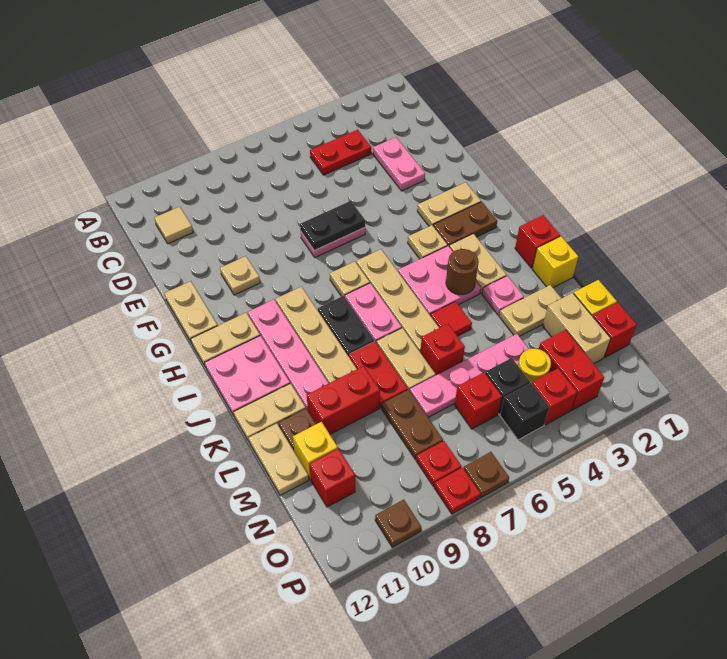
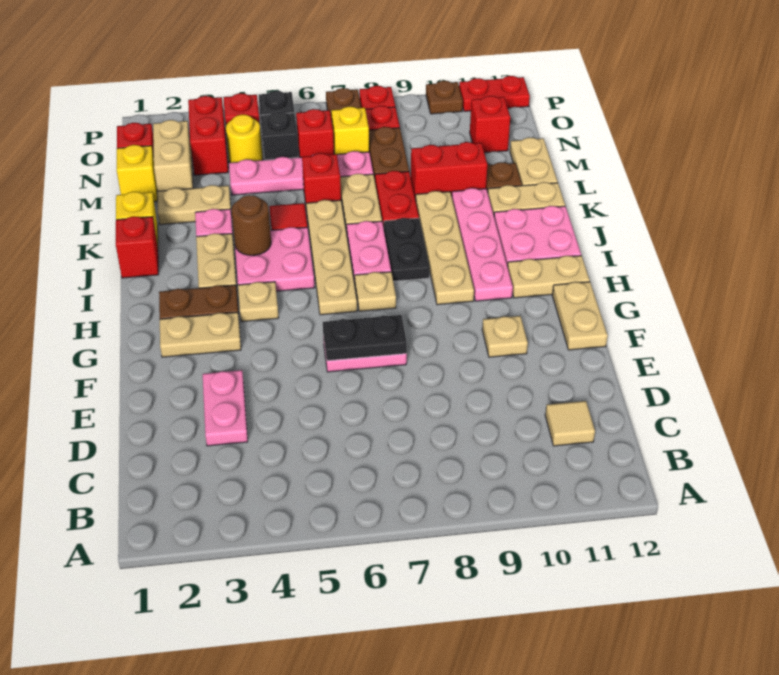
red plate C4:C5 level 1 -> red plate P11:P12 level 1
yellow brick M11 level 1 -> yellow brick N7 level 1

